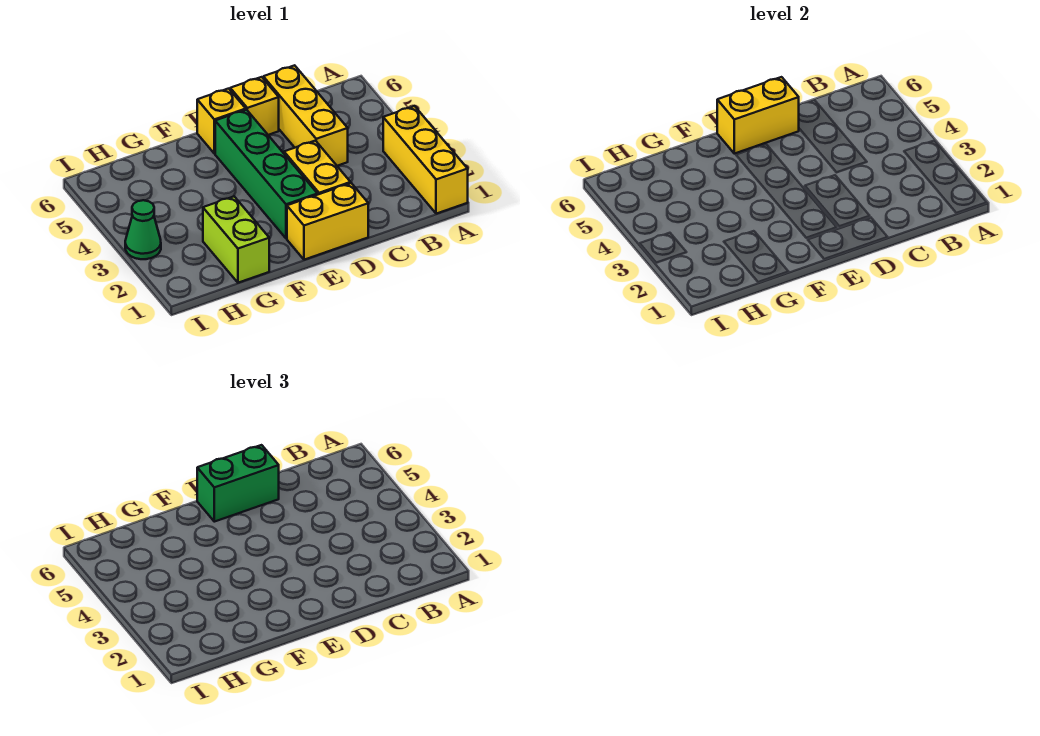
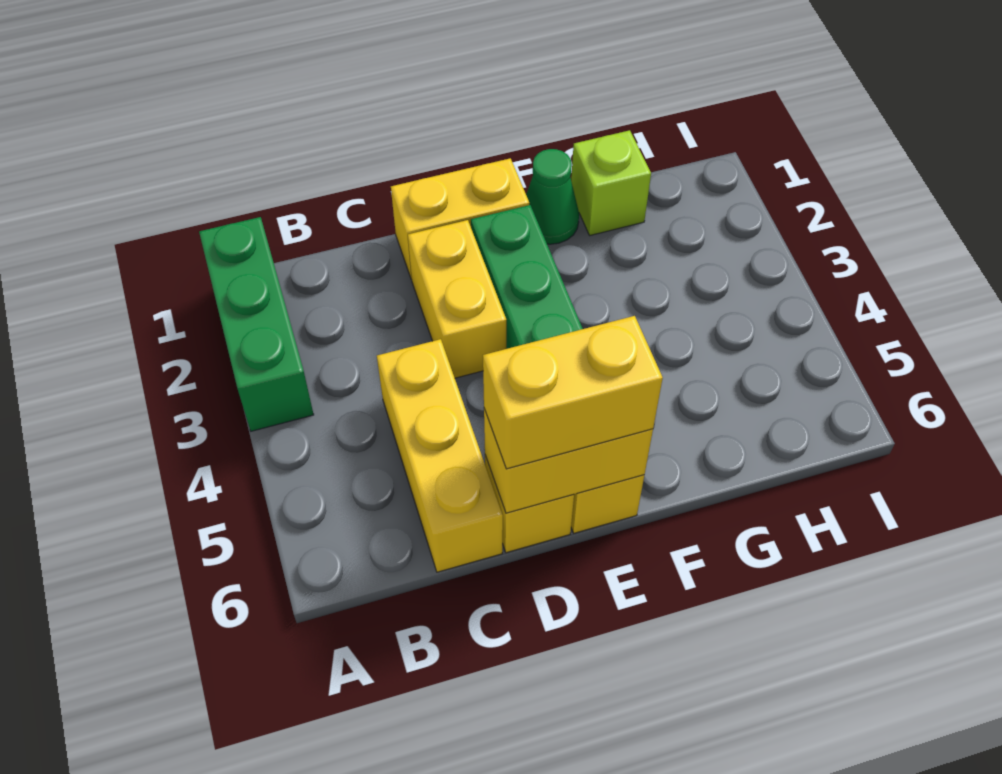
yellow brick A1:A3 level 1 -> green brick A1:A3 level 1
green brick D6:E6 level 3 -> yellow brick D6:E6 level 3
lime brick G1:G2 level 1 -> lime brick G1 level 1
green cone I3 level 1 -> green cone F1 level 1

